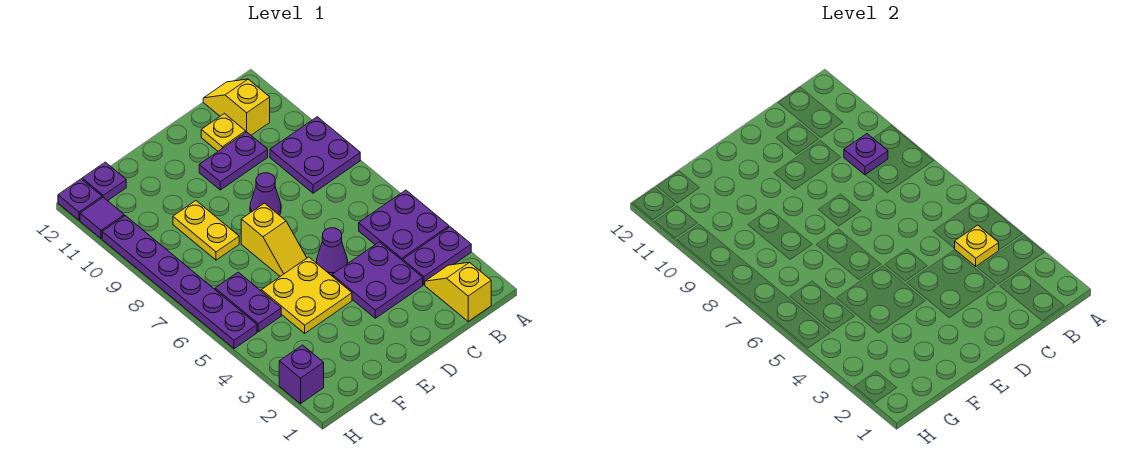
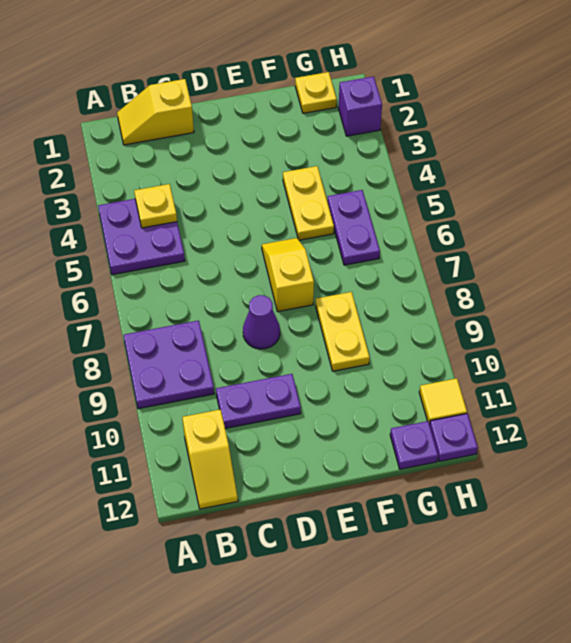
purple plate A3:B3 level 1 -> none
yellow slope B1:B2 level 1 top 1 -> yellow slope B1:C1 level 1 top C
purple plate B9 level 2 -> none
purple plate C3:D4 level 1 -> none
yellow plate C11 level 1 -> yellow plate G1 level 1
purple cone D5 level 1 -> none
yellow plate E4:F5 level 1 -> yellow plate F4:F5 level 1
purple plate H5:H10 level 1 -> none
purple tile H11 level 1 -> yellow tile H11 level 1

